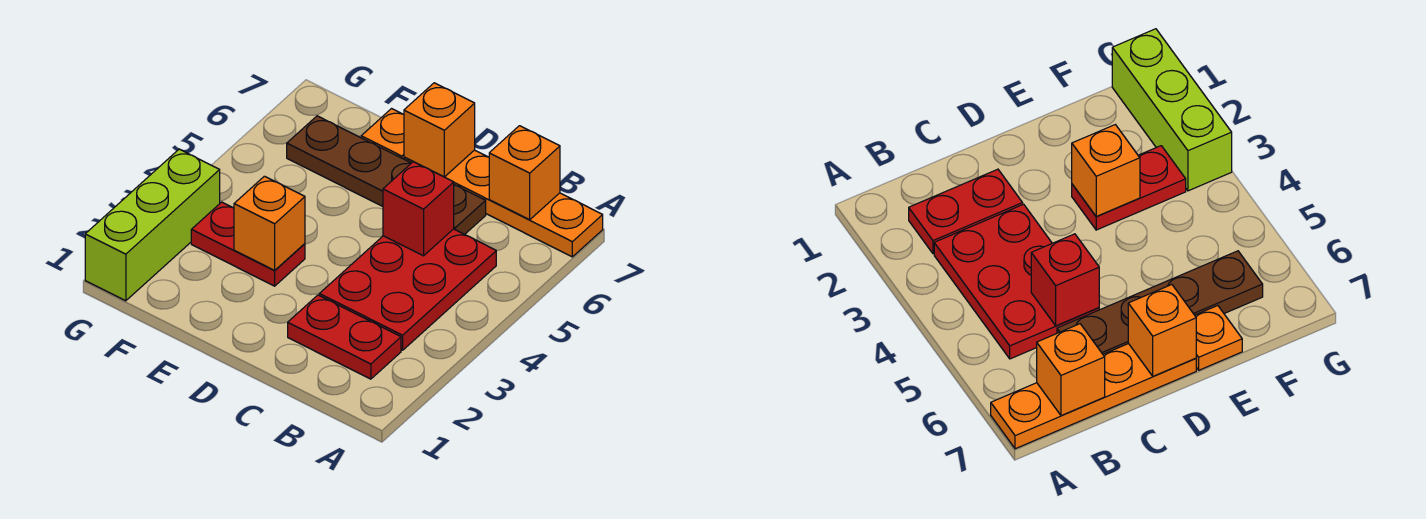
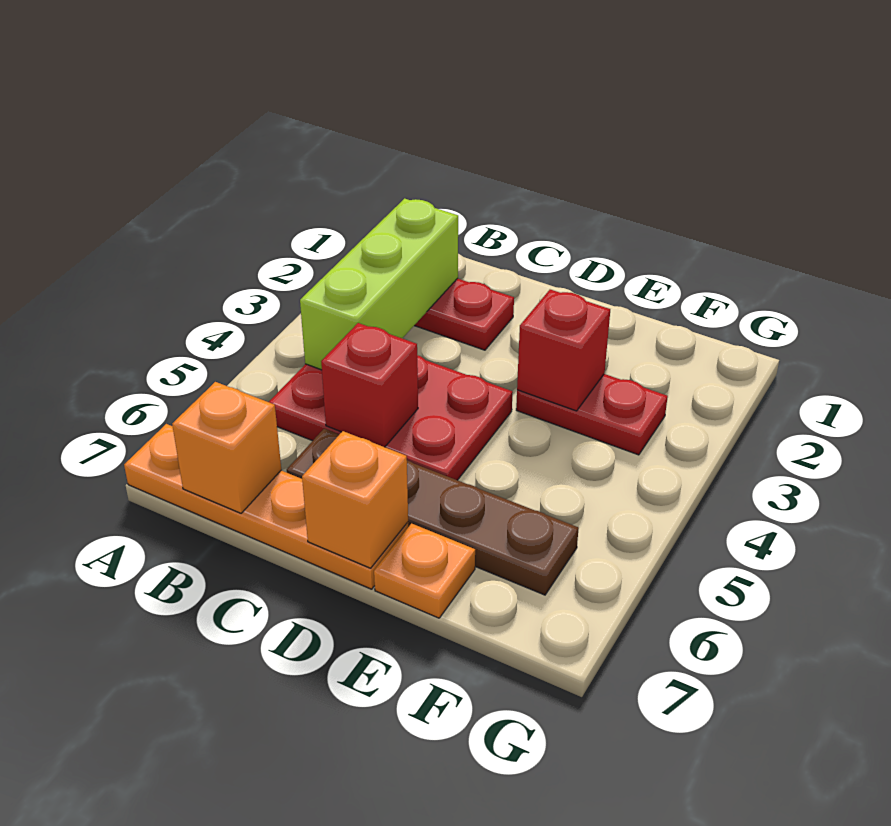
red plate B3:C5 level 1 -> red plate B4:D5 level 1
orange brick E3 level 2 -> red brick E3 level 2
lime brick G1:G3 level 1 -> lime brick B2:B4 level 2

